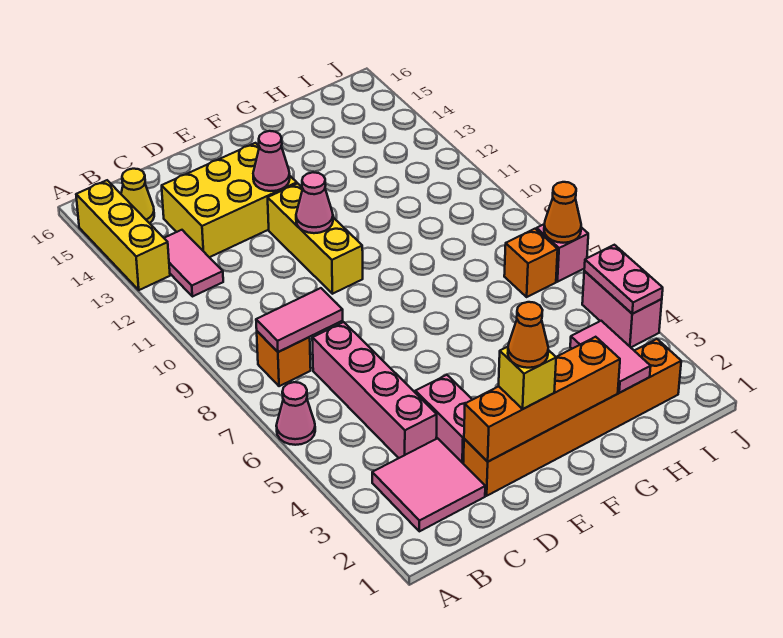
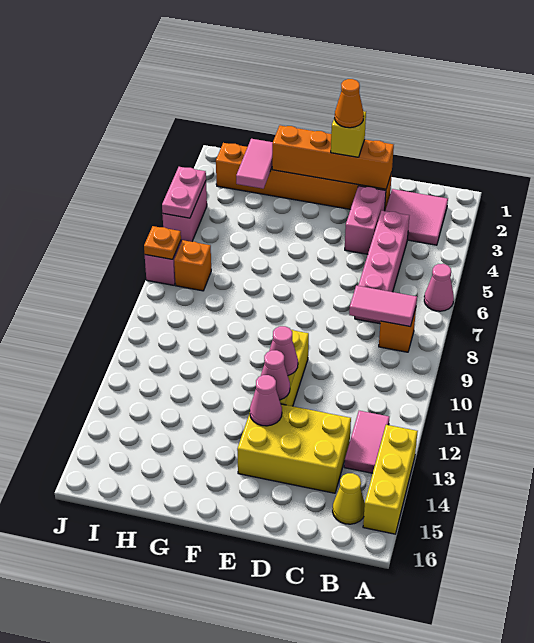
none -> pink cone E12 level 2
orange cone J7 level 2 -> orange plate J7 level 2

